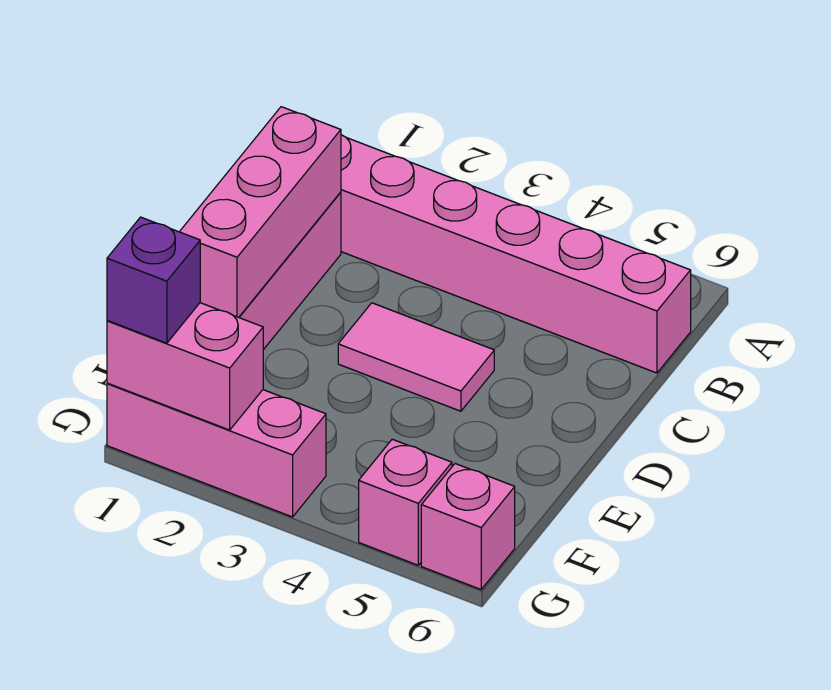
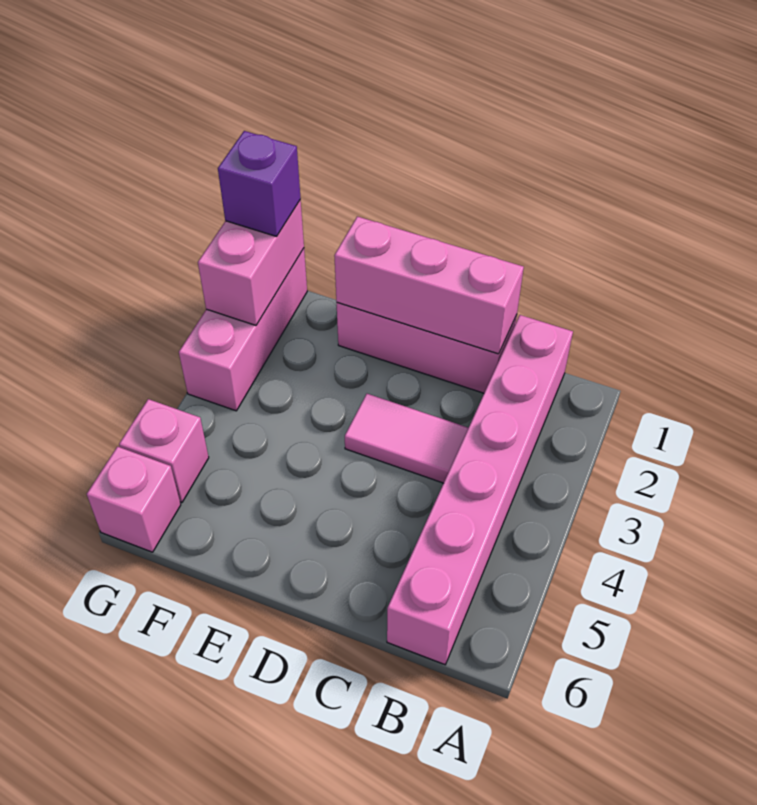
pink tile D3:D4 level 1 -> pink tile C3:D3 level 1

